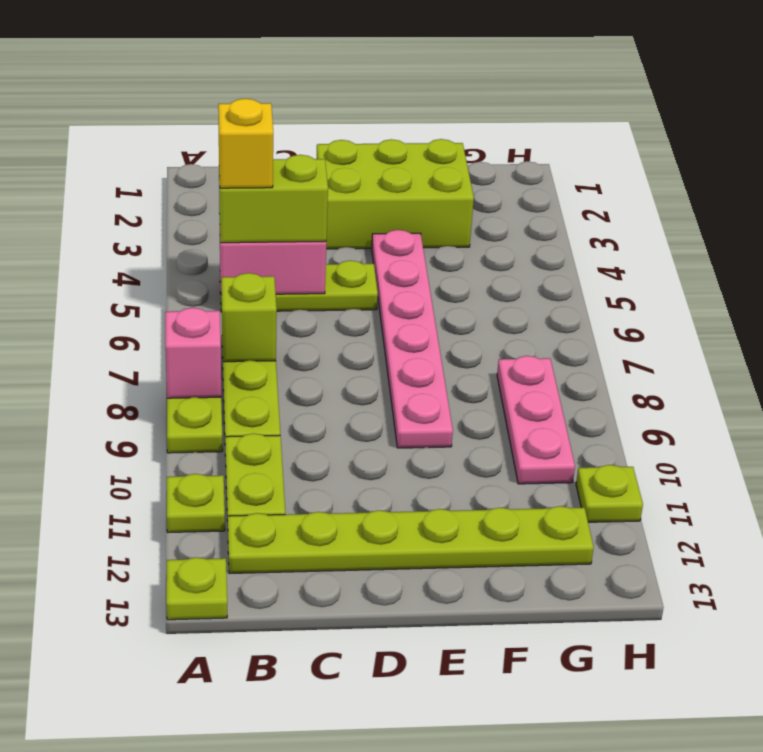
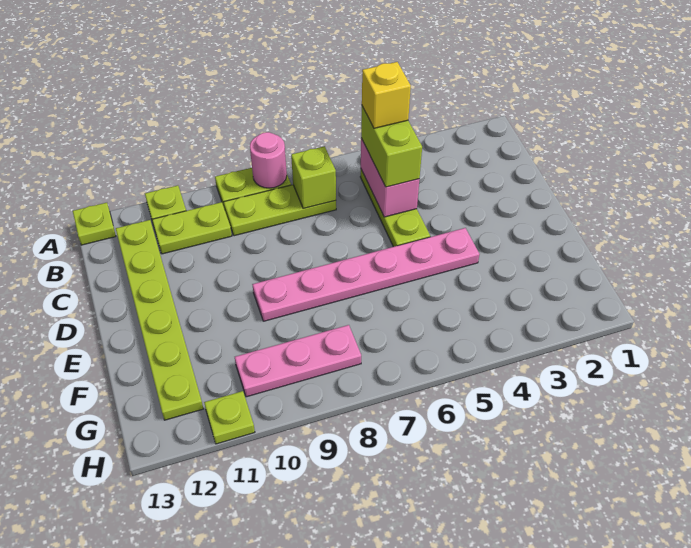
pink brick A8 level 2 -> pink round brick A8 level 2
lime brick D2:F3 level 1 -> none

